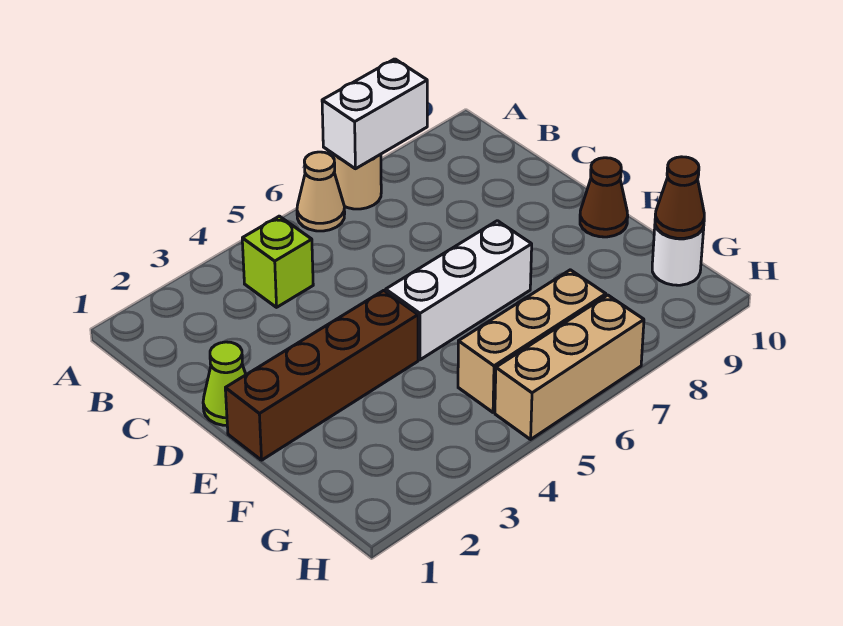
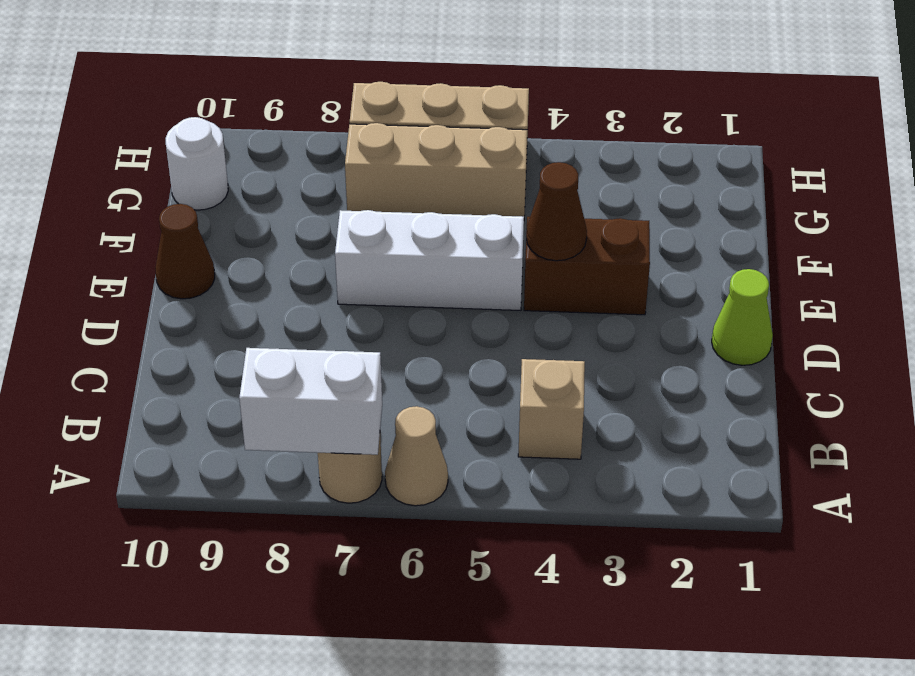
lime brick B4 level 1 -> tan brick B4 level 1
brown brick E1:E4 level 1 -> brown brick E3:E4 level 1
brown cone G10 level 2 -> brown cone E4 level 2

